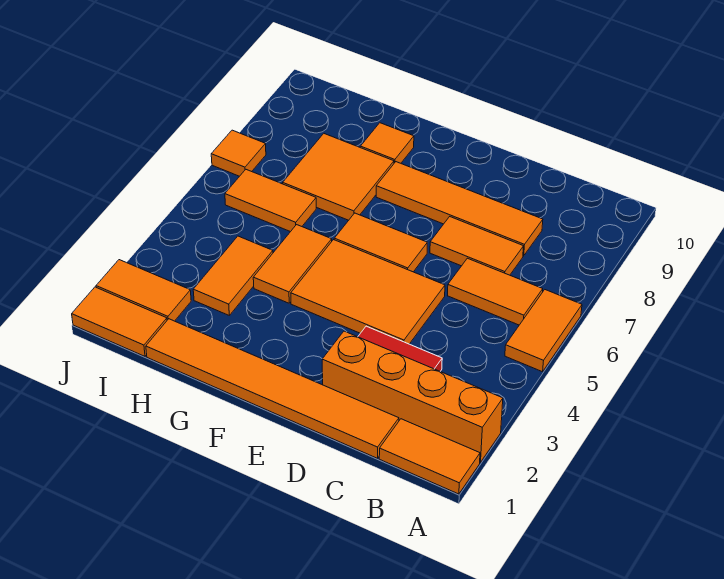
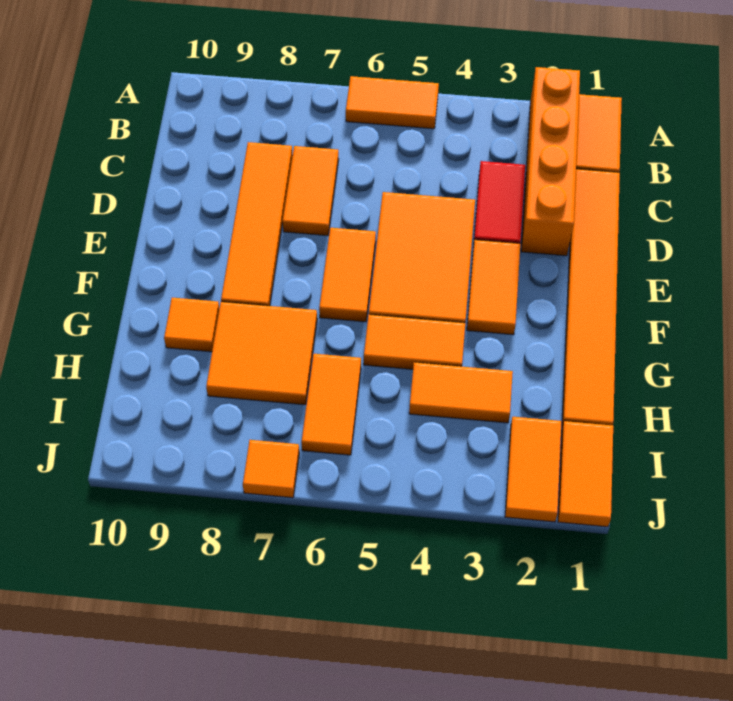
orange tile B6:C6 level 1 -> orange tile E3:F3 level 1

